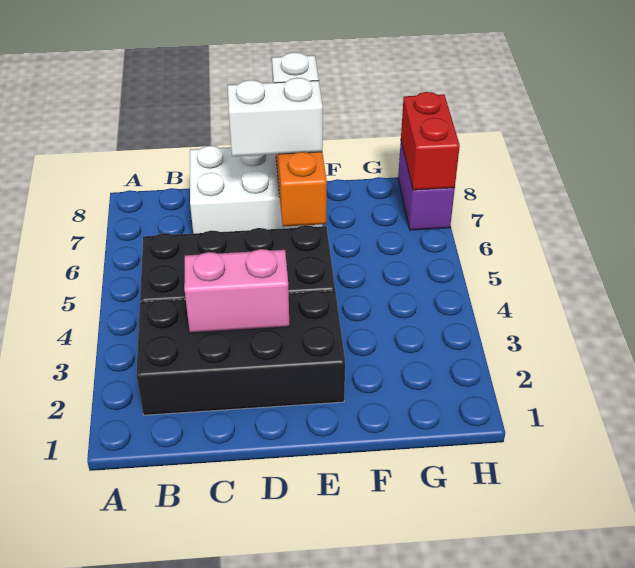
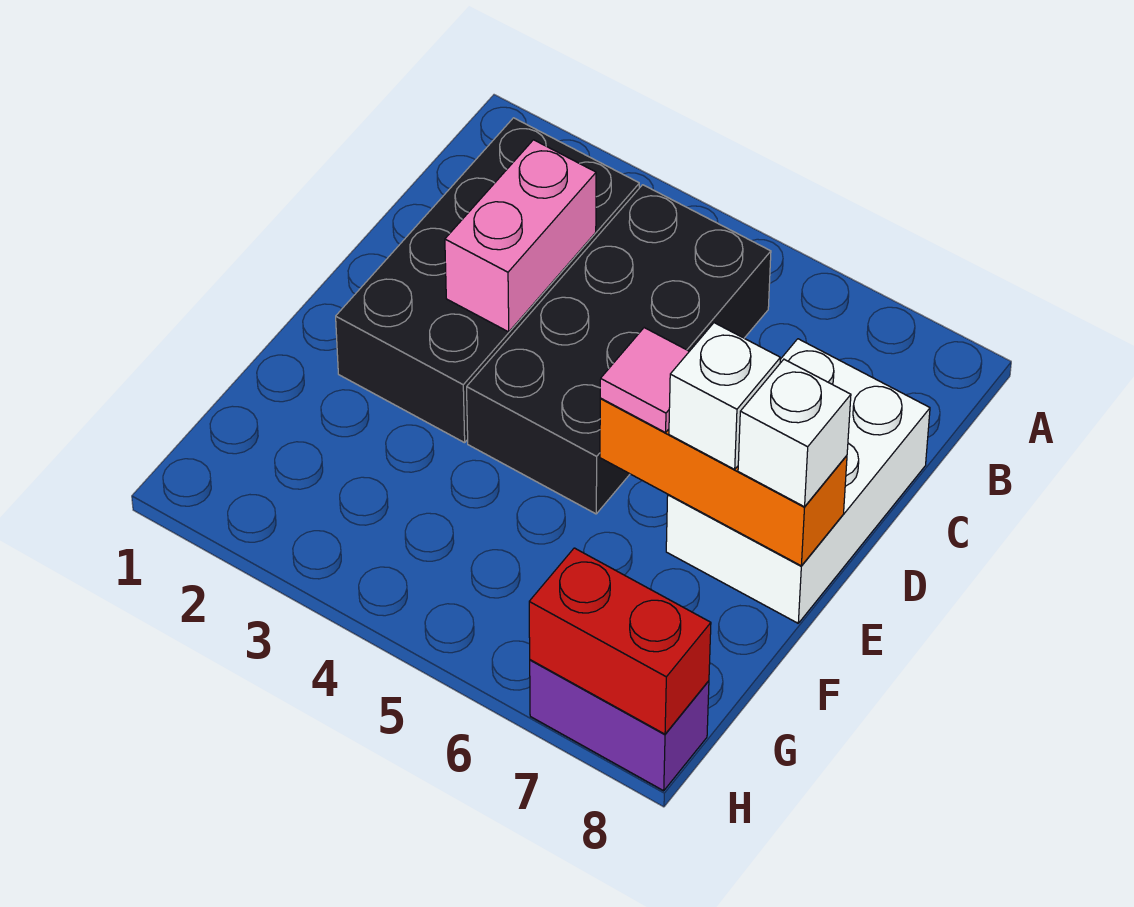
white brick D7:E7 level 3 -> white brick E7 level 3
none -> pink tile E6 level 3

